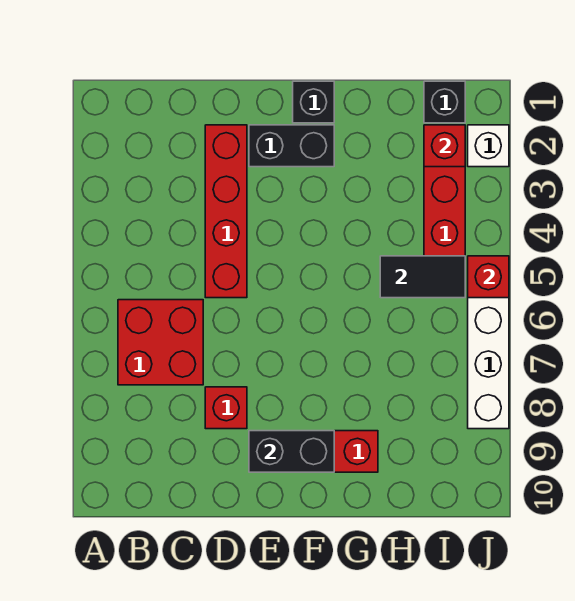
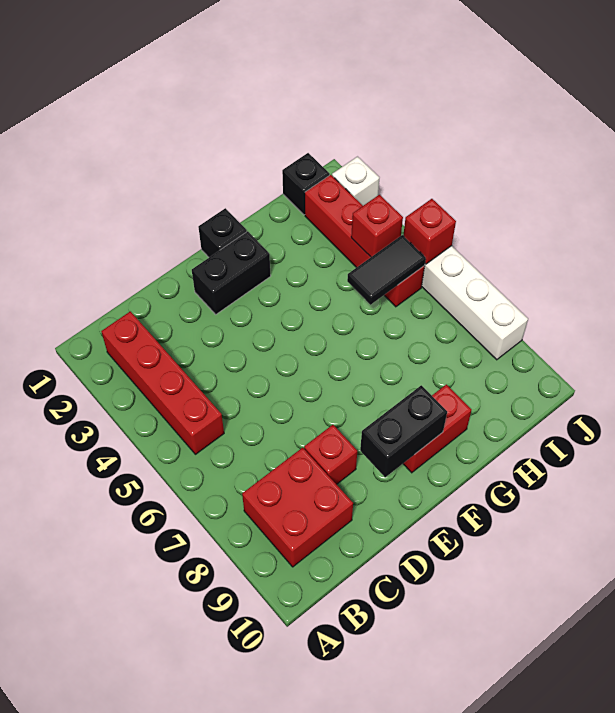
red brick B6:C7 level 1 -> red brick B8:C9 level 1
red brick D2:D5 level 1 -> red brick B2:B5 level 1
red brick I2 level 2 -> red brick I4 level 2

